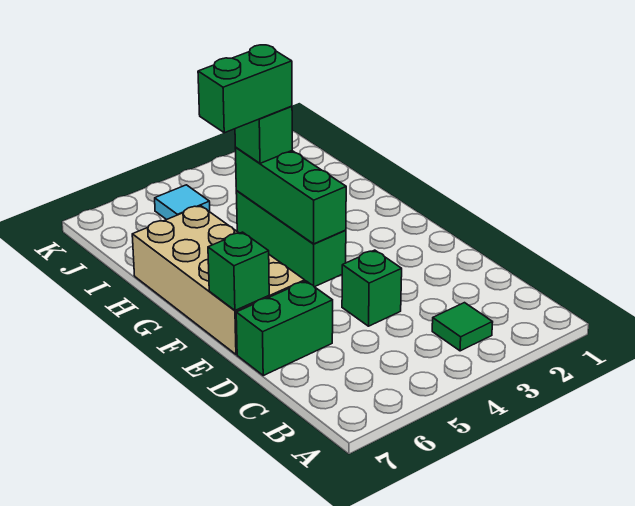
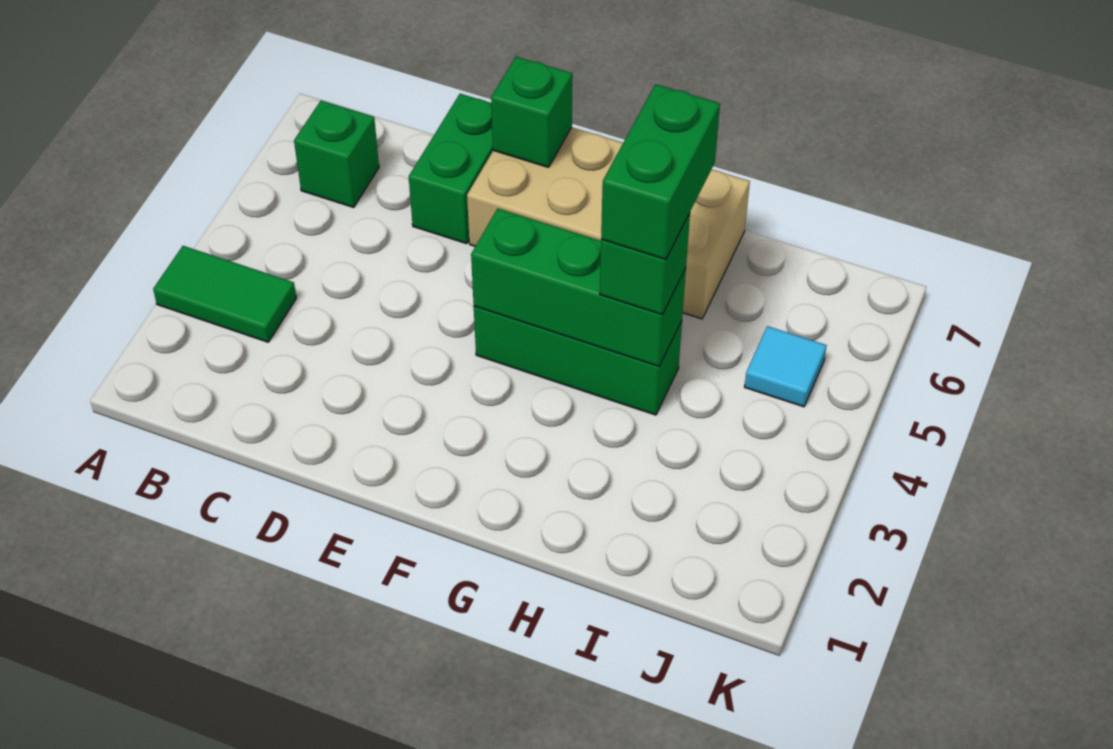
green tile B3 level 1 -> green tile A3:B3 level 1
green brick D4 level 1 -> green brick B6 level 1

